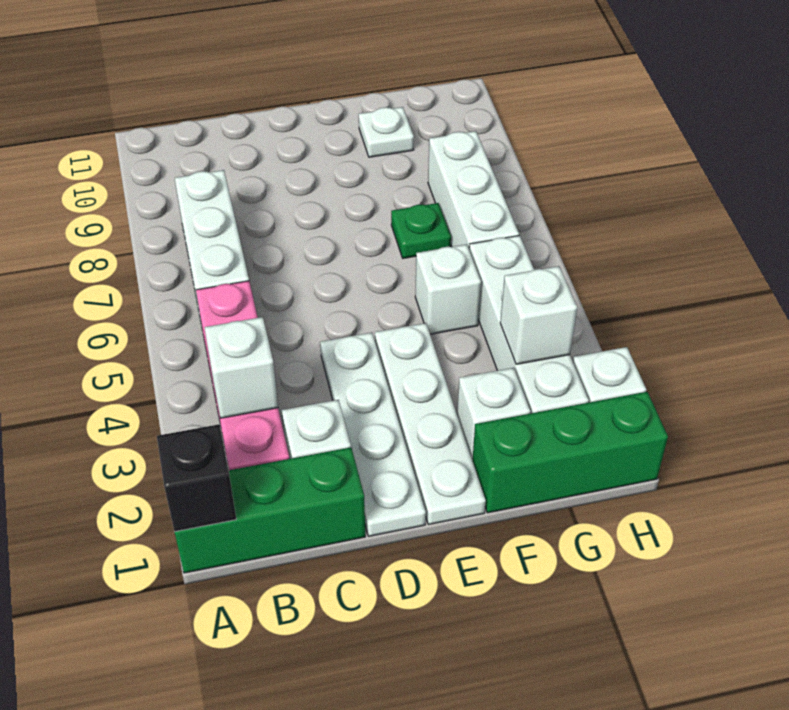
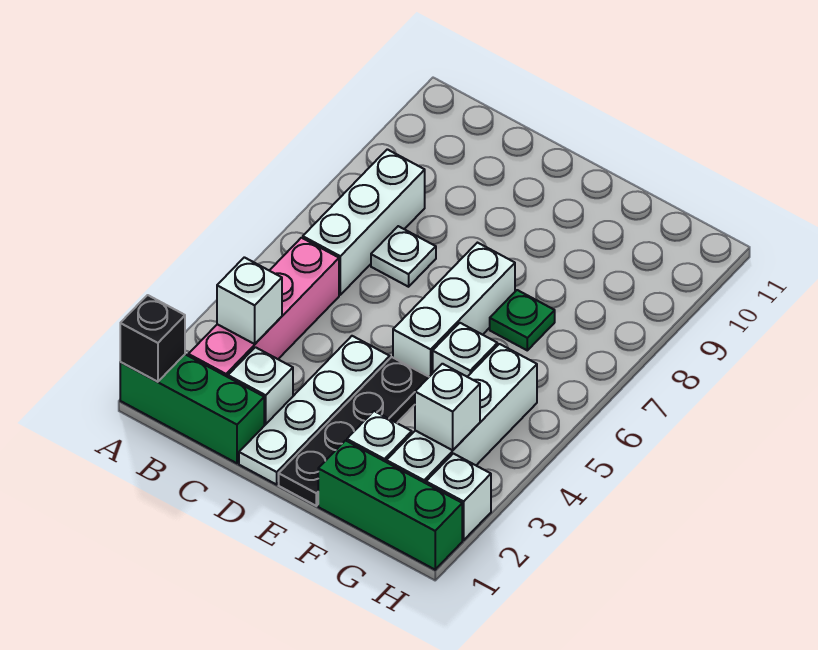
white plate E1:E4 level 1 -> black plate E1:E4 level 1
white plate F10 level 1 -> white plate C7 level 1
white brick G6:G8 level 1 -> white brick E5:E7 level 1

